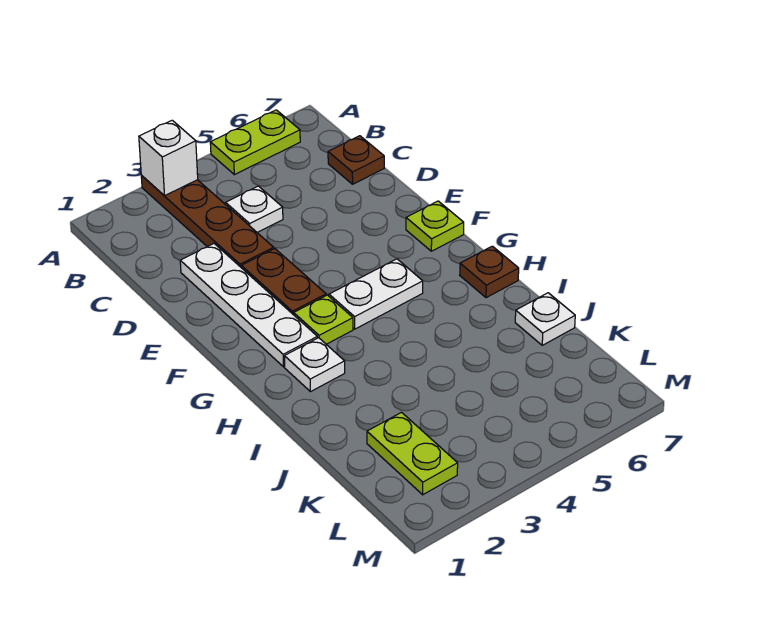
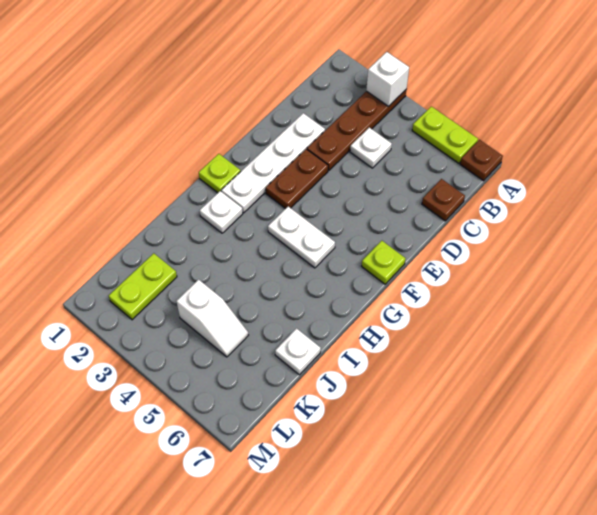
lime plate G3 level 1 -> lime plate G1 level 1
brown plate H7 level 1 -> brown plate A7 level 1
none -> white slope K4:K5 level 1 top 4

